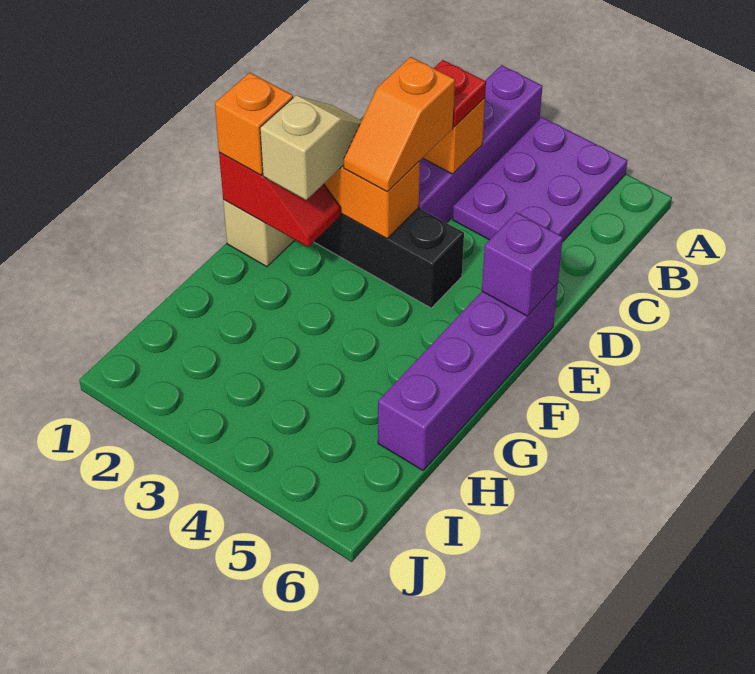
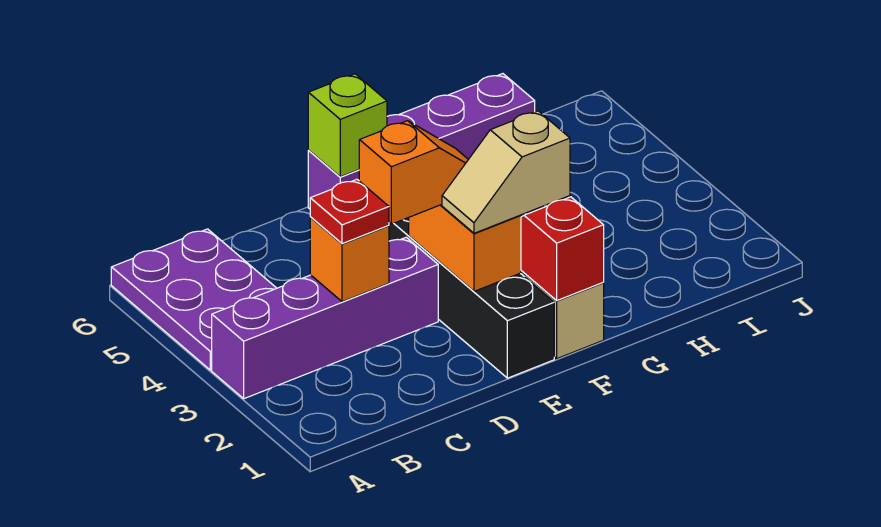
purple plate A4:C5 level 1 -> purple plate A4:B6 level 1
purple brick E6 level 2 -> lime brick E6 level 2
orange brick F1 level 3 -> none

